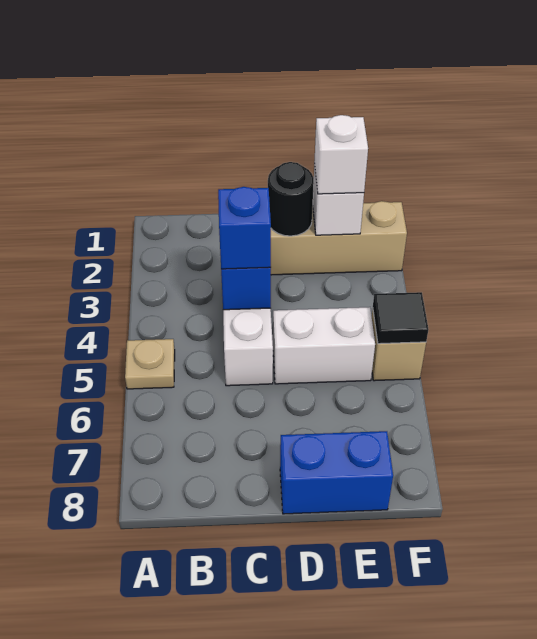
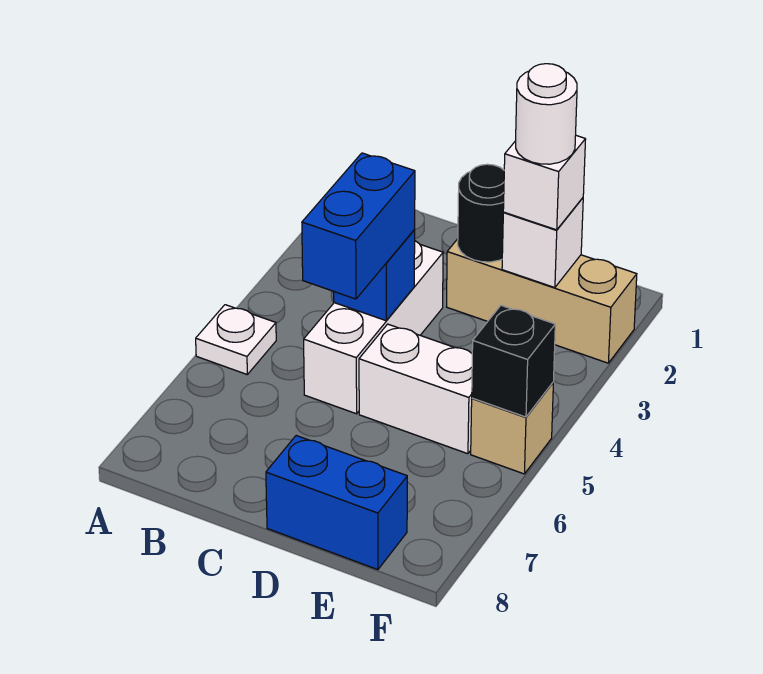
tan plate A5 level 1 -> white plate A5 level 1
blue brick C4 level 3 -> blue brick C4:C5 level 3
none -> white round brick E2 level 4
black tile F5 level 2 -> black brick F5 level 2

